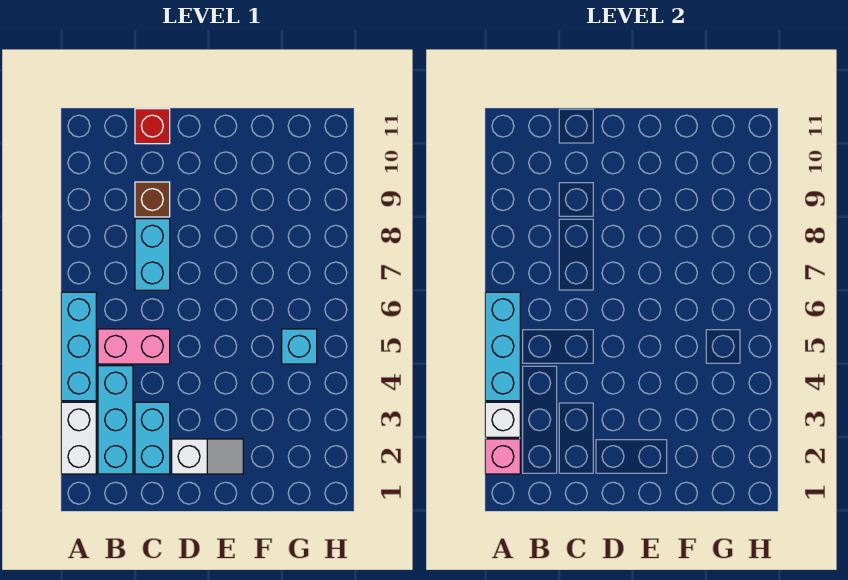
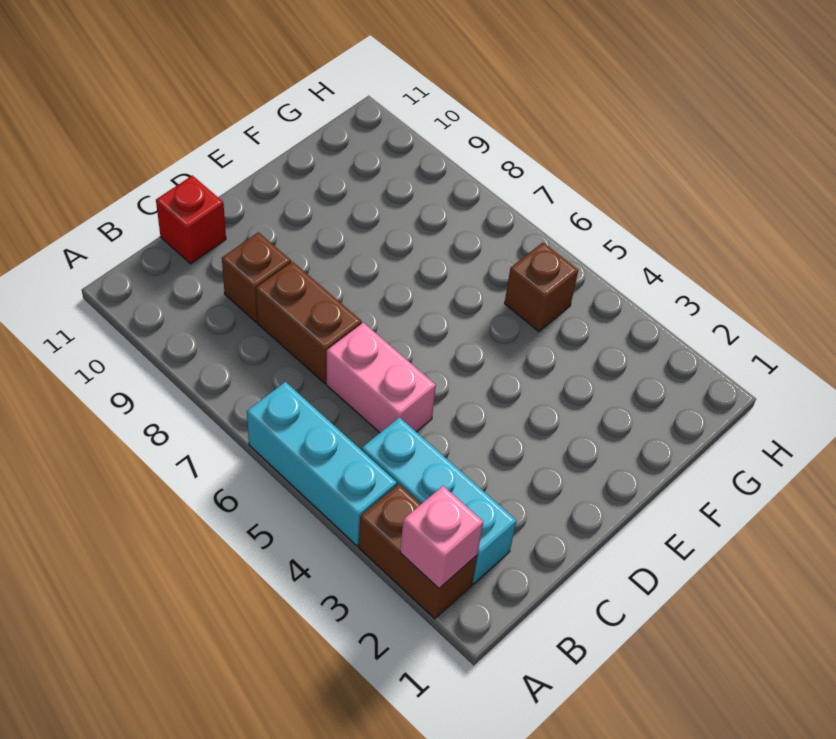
white brick A2:A3 level 1 -> brown brick A2:A3 level 1
white brick A3 level 2 -> none
cyan brick A4:A6 level 2 -> none
pink brick B5:C5 level 1 -> pink brick C5:C6 level 1
cyan brick C2:C3 level 1 -> none
cyan brick C7:C8 level 1 -> brown brick C7:C8 level 1
white slope D2:E2 level 1 top D -> none
cyan brick G5 level 1 -> brown brick G5 level 1

